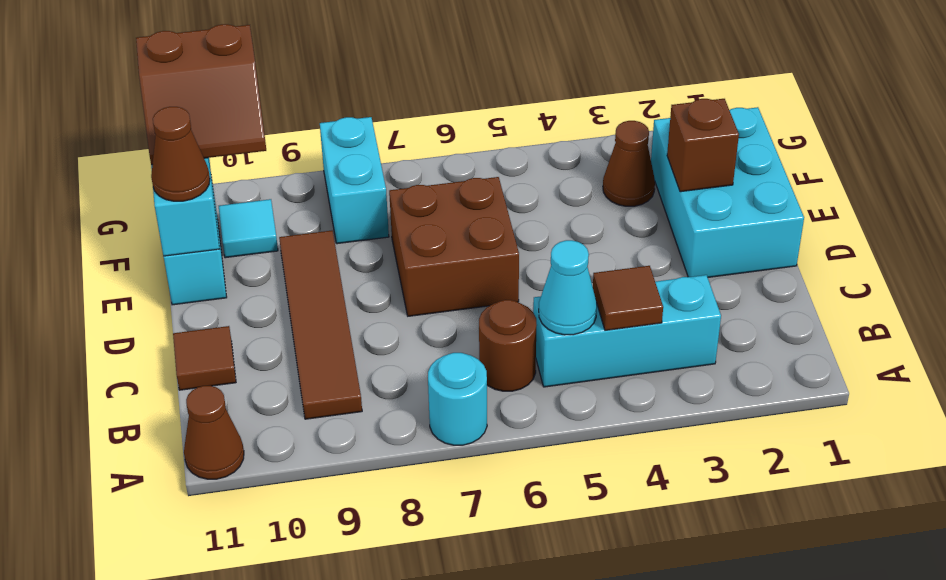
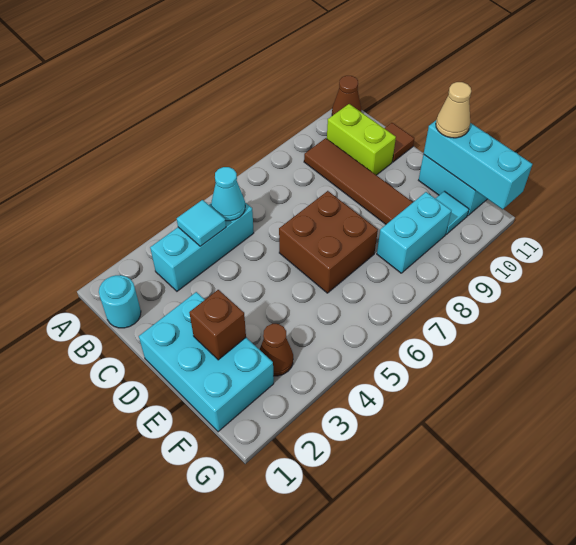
cyan round brick A7 level 1 -> cyan round brick B1 level 1
brown tile B4 level 2 -> cyan tile B4 level 2
brown round brick B6 level 1 -> none
none -> lime brick B10:C10 level 1
brown cone E11 level 3 -> tan cone E11 level 3
cyan brick F8:G8 level 1 -> cyan brick F8:F9 level 1
brown slope F10:G11 level 3 top G -> none

